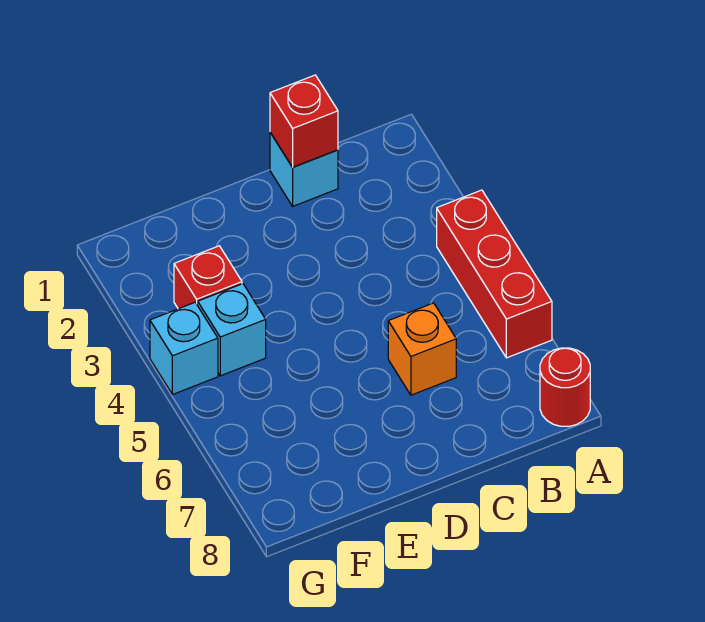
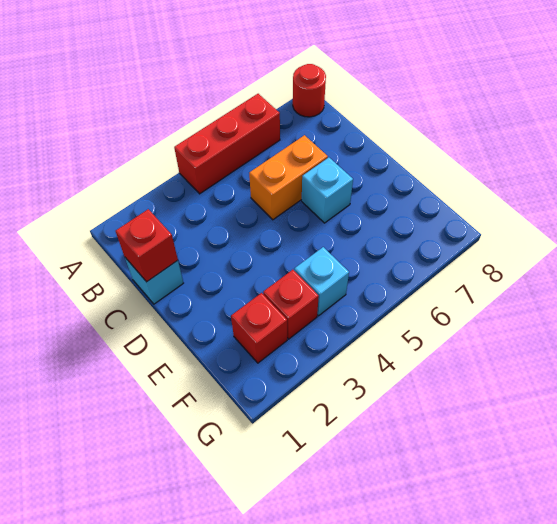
orange brick C6 level 1 -> orange brick C5:C6 level 1
none -> red brick F2 level 1
cyan brick G4 level 1 -> cyan brick D6 level 1

